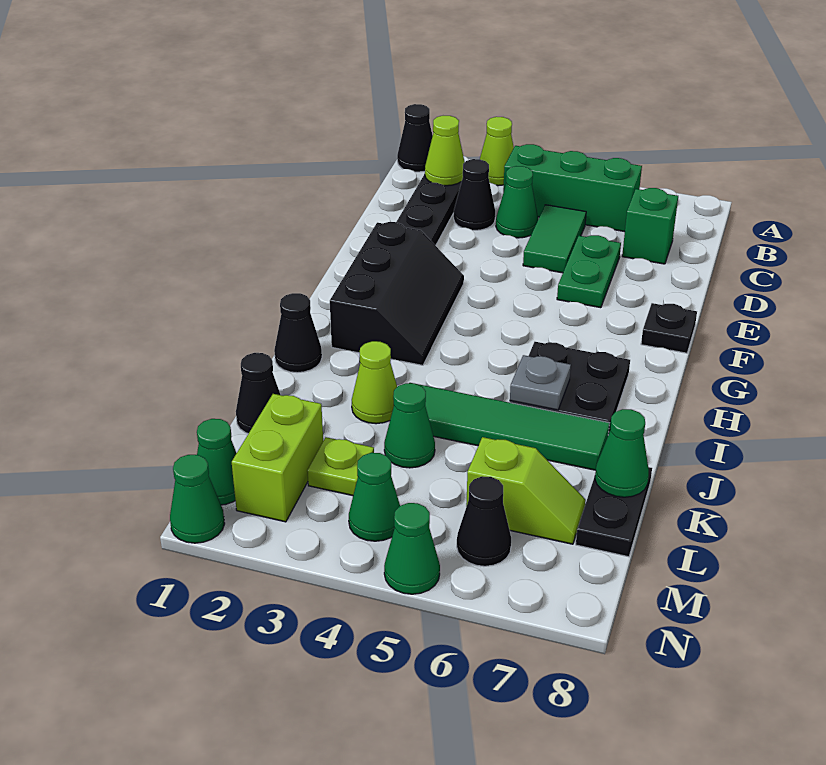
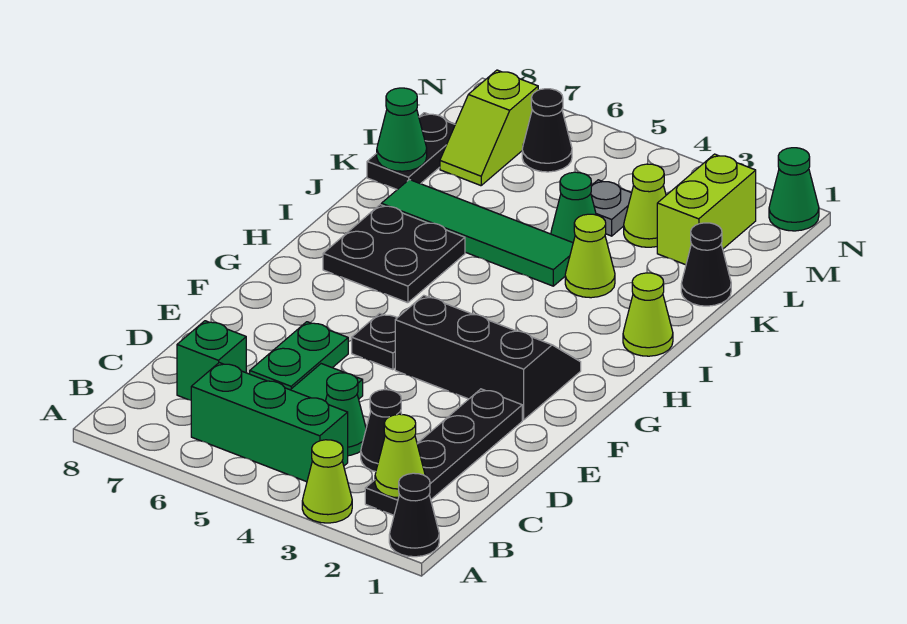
black slope F2:H3 level 1 top 2 -> black slope F2:G4 level 1 top F
black plate F8 level 1 -> black plate F5 level 1
black cone I1 level 1 -> lime cone I1 level 1
grey plate I6 level 2 -> grey plate L4 level 1
lime plate L3 level 1 -> lime cone L3 level 1
lime slope L6:L7 level 1 top 6 -> lime slope L7:M7 level 1 top M
green cone M1 level 1 -> none
green cone M4 level 1 -> none
green cone N5 level 1 -> none

